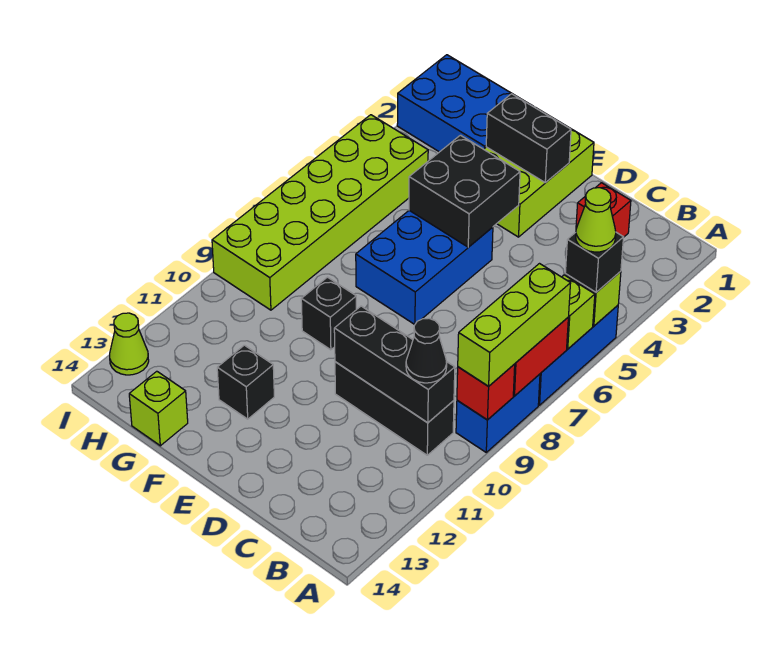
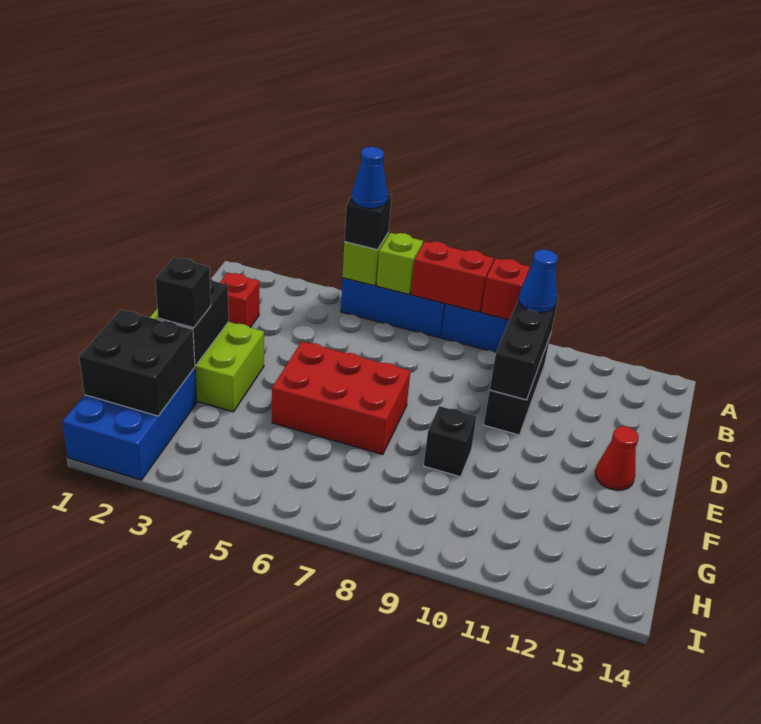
lime cone A5 level 4 -> blue cone A5 level 4
lime brick A7:A9 level 3 -> none
black cone B10 level 3 -> blue cone B10 level 3
black brick E4:F5 level 2 -> black brick G1:H2 level 2
blue brick E5:F7 level 1 -> red brick E5:F7 level 1
none -> red cone E13 level 1
black brick F12 level 1 -> black brick F2 level 3
lime brick G14 level 1 -> none
lime brick H4:I9 level 1 -> none
lime cone I13 level 1 -> none

